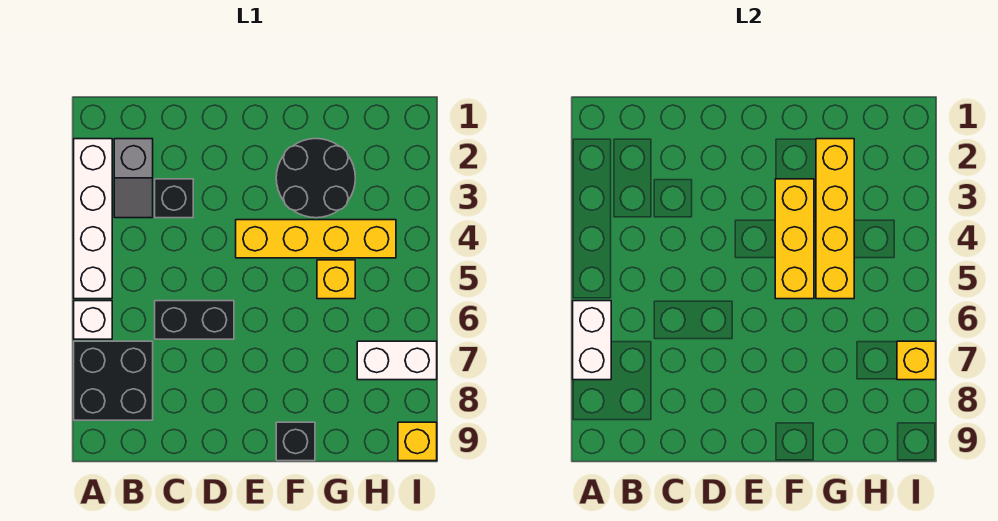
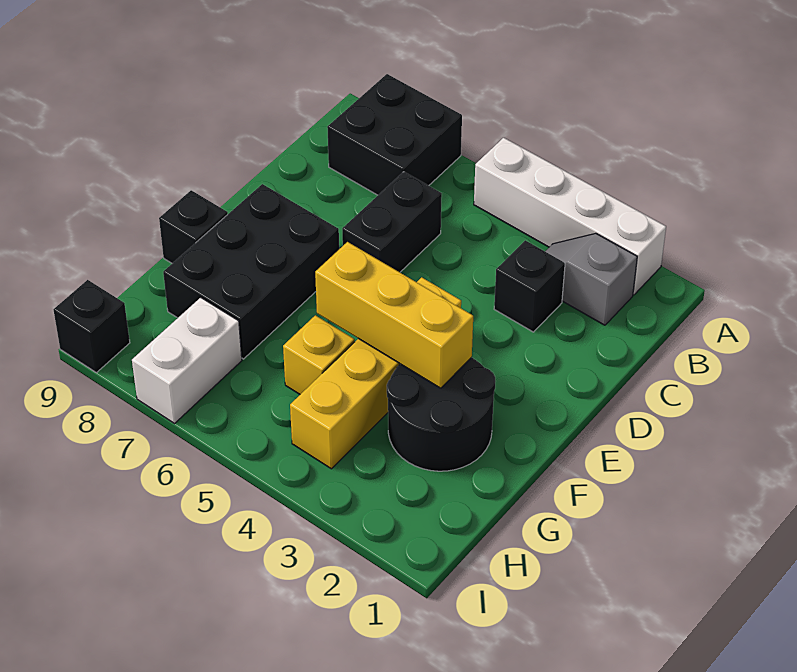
white brick A6 level 1 -> none
white brick A6:A7 level 2 -> none
none -> black brick E7:G8 level 1
yellow brick G2:G5 level 2 -> none
yellow brick I7 level 2 -> none
yellow brick I9 level 1 -> black brick I9 level 1

